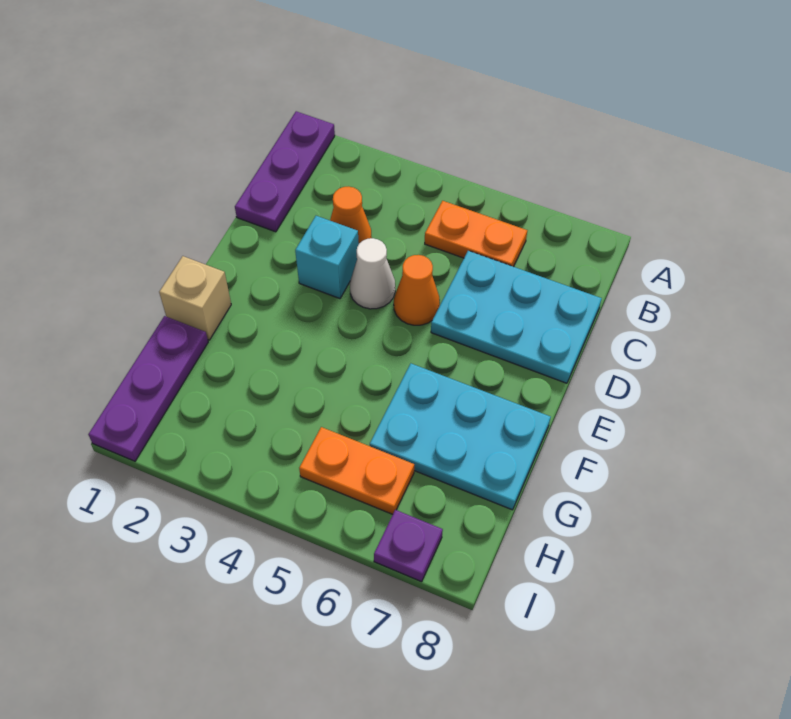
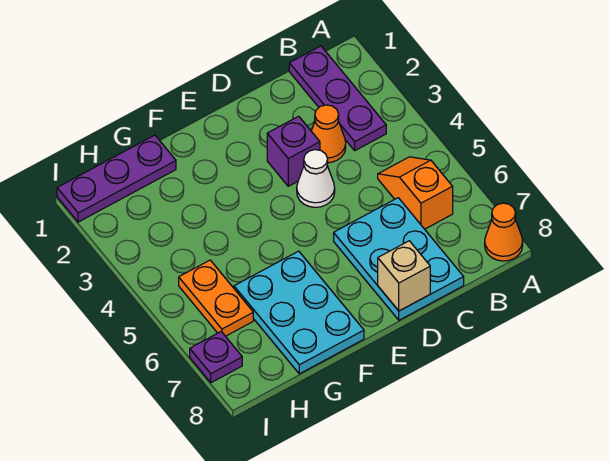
purple plate A1:C1 level 1 -> purple plate B1:B3 level 1
orange plate B5:B6 level 1 -> orange slope B5:B6 level 1 top 6
cyan brick D3 level 1 -> purple brick D3 level 1
orange cone D5 level 1 -> orange cone A8 level 1
tan brick F1 level 1 -> tan brick D8 level 2

